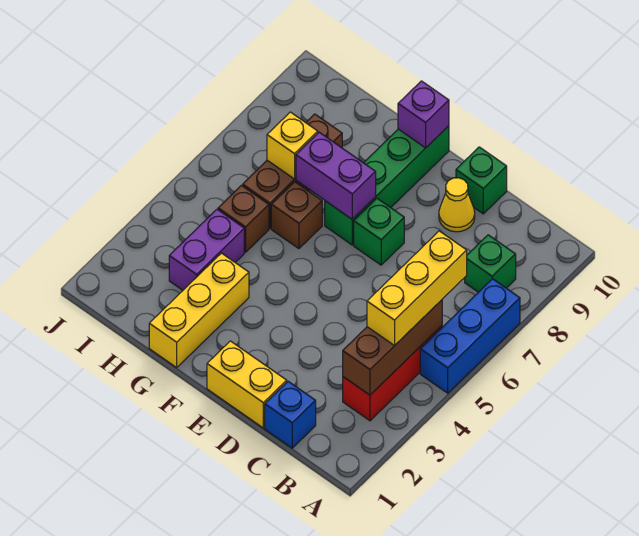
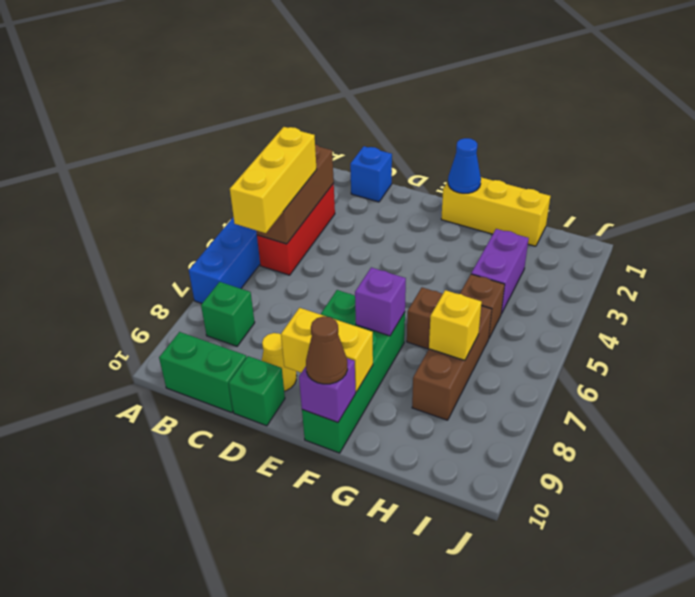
none -> green brick B10:C10 level 1
yellow brick D1:E1 level 1 -> yellow brick E9:F9 level 2
none -> blue cone F1 level 2
purple brick F7:G7 level 2 -> purple brick F7 level 2
none -> brown cone F10 level 3
yellow brick G1:G3 level 1 -> yellow brick F1:H1 level 1

